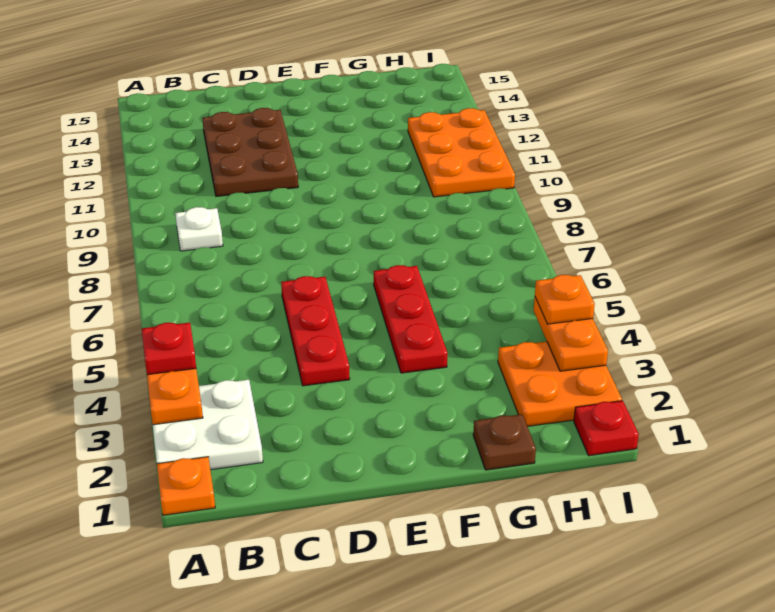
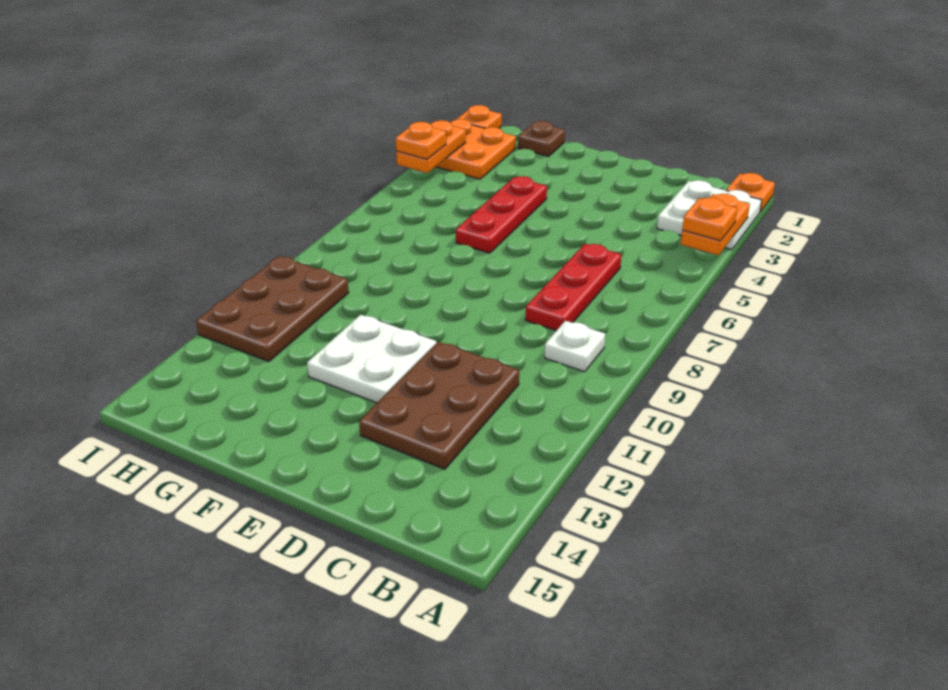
red plate A4 level 3 -> orange plate A4 level 3
red plate D4:D6 level 1 -> red plate C6:C8 level 1
none -> white plate E11:F12 level 1
orange plate H10:I12 level 1 -> brown plate H10:I12 level 1
red plate I1 level 1 -> orange plate I1 level 1

